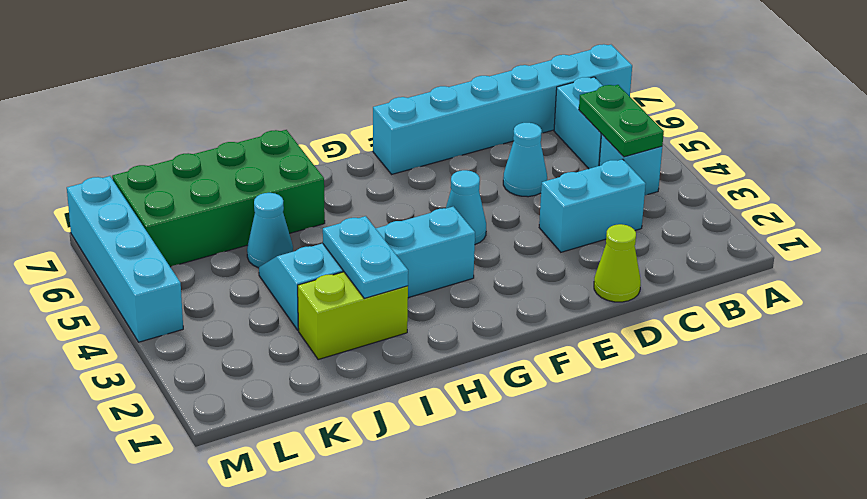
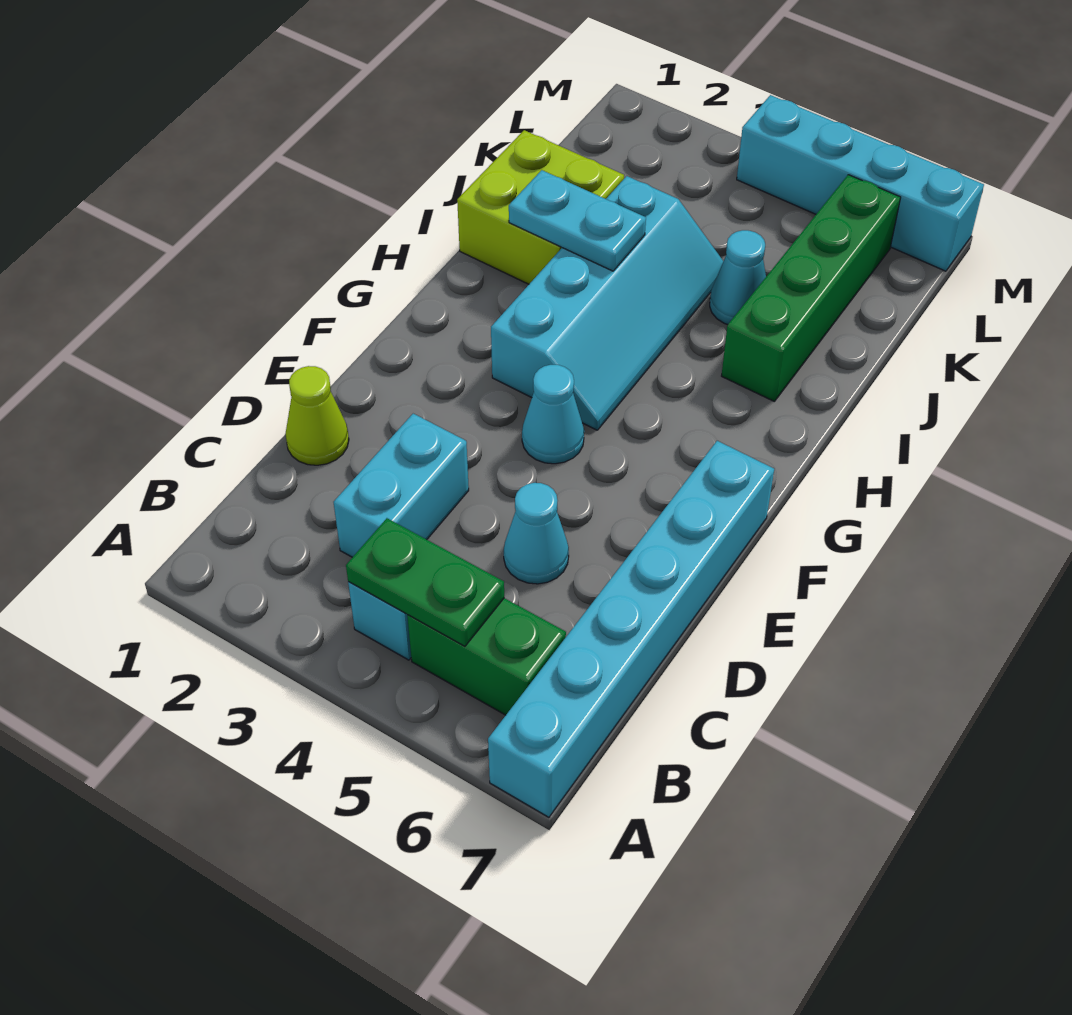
cyan brick B5:B6 level 1 -> green brick B5:B6 level 1
lime brick I2:J2 level 1 -> lime brick I1:J2 level 1
green brick I6:L7 level 1 -> green brick I6:L6 level 1

